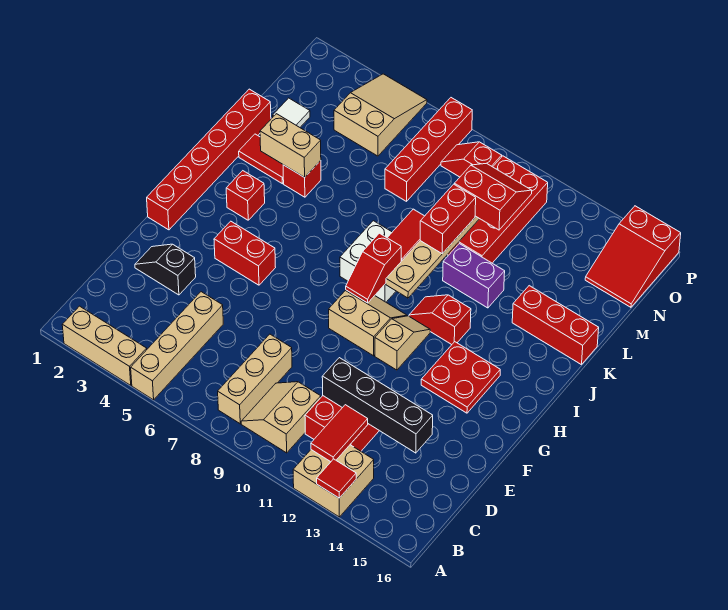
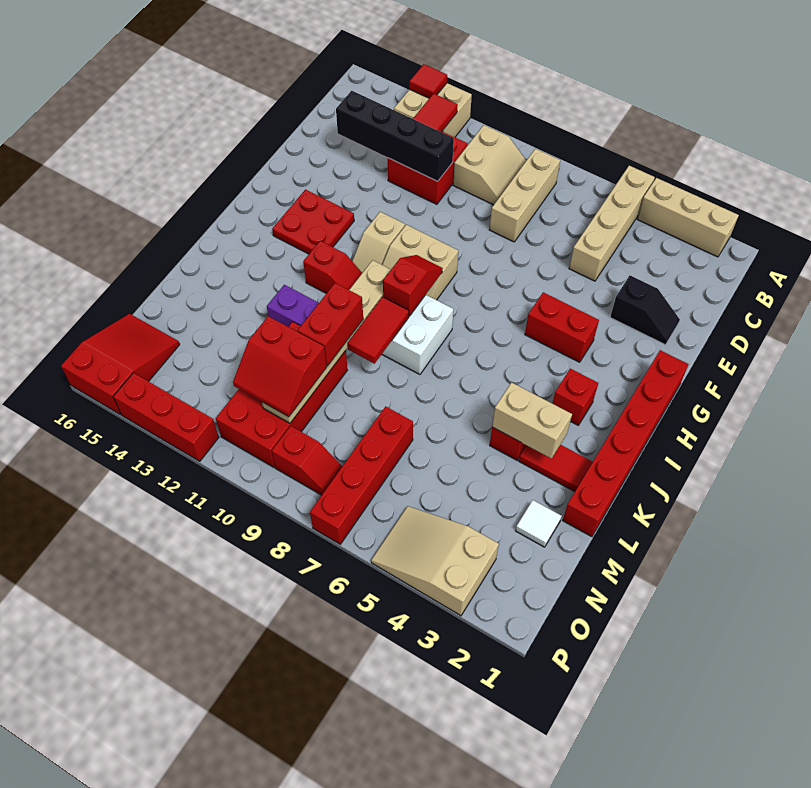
red brick K14:K16 level 1 -> red brick P12:P14 level 1
tan slope N4:P5 level 1 top N -> tan slope O3:P5 level 1 top 3

